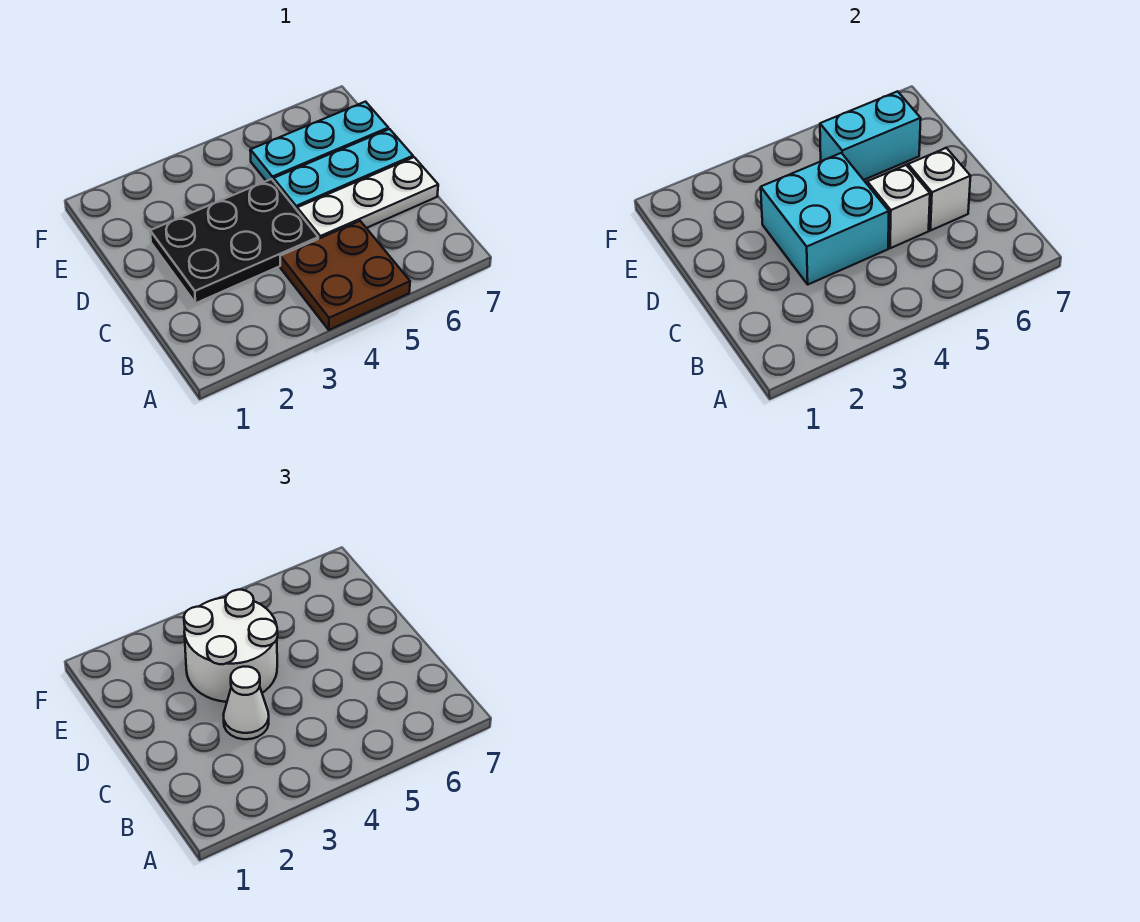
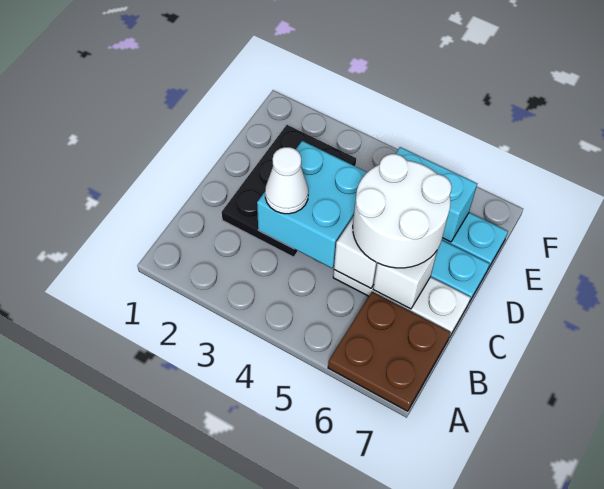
brown plate A4:B5 level 1 -> brown plate A6:B7 level 1
black plate C2:D4 level 1 -> black plate C2:E3 level 1
white round brick D3:E4 level 3 -> white round brick C5:D6 level 3

